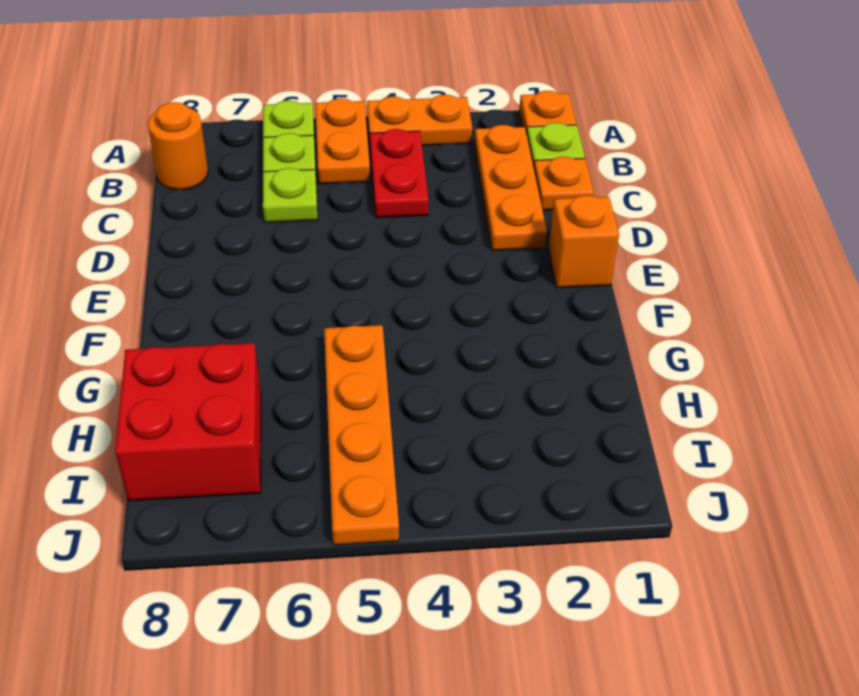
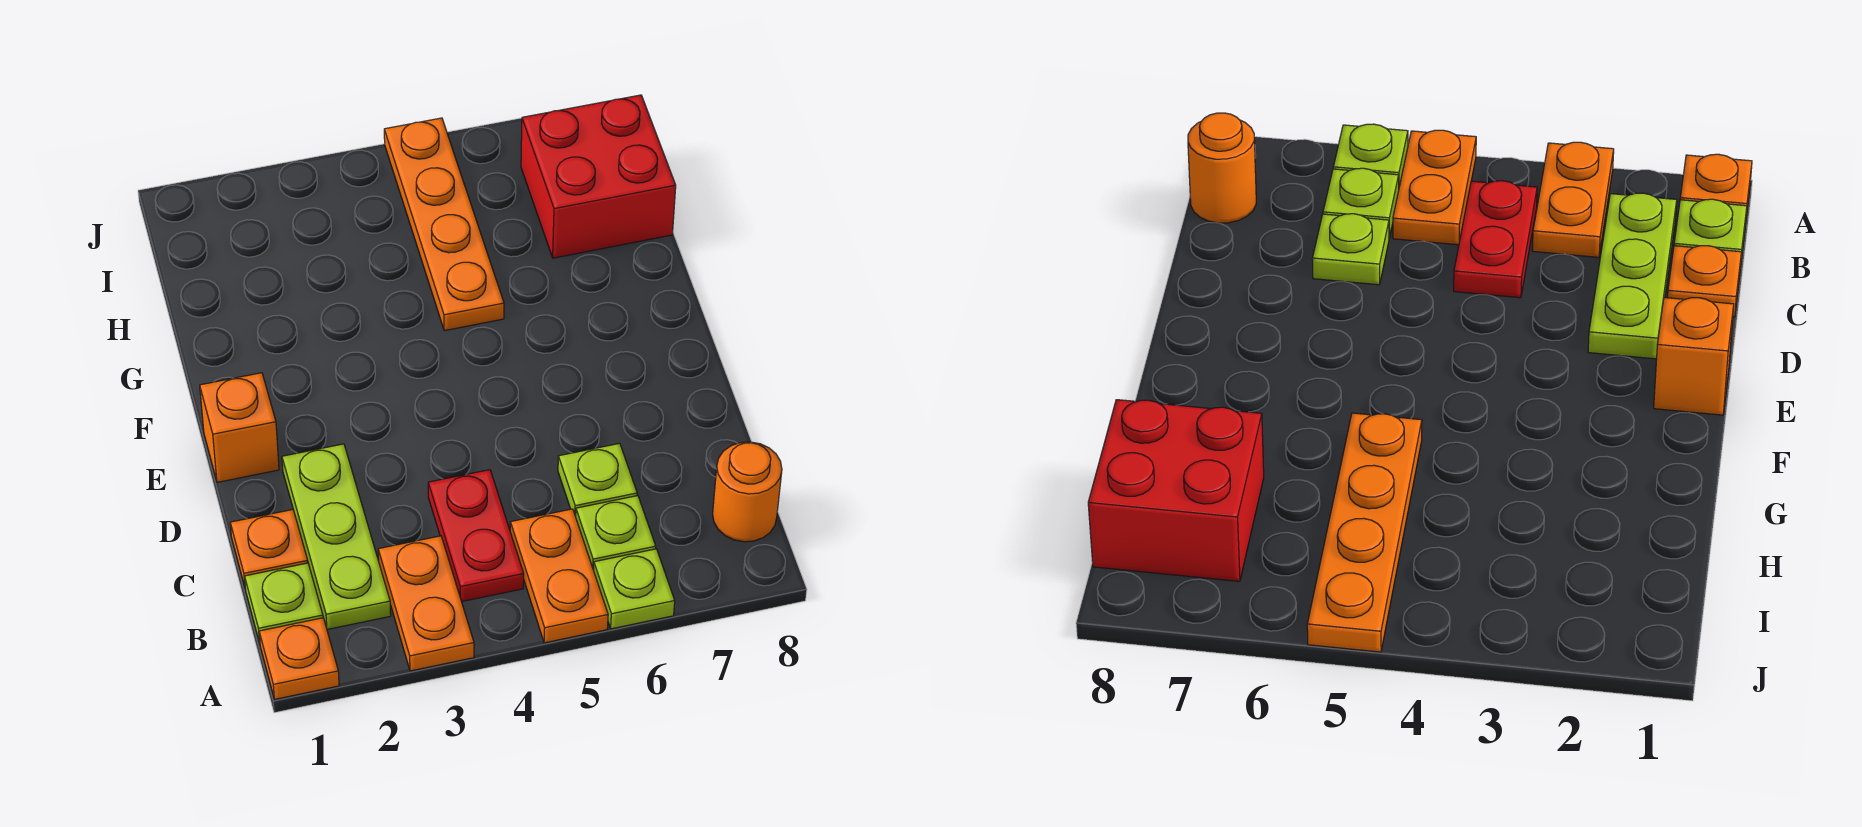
orange plate A3:A4 level 1 -> orange plate A3:B3 level 1
orange plate B2:D2 level 1 -> lime plate B2:D2 level 1

